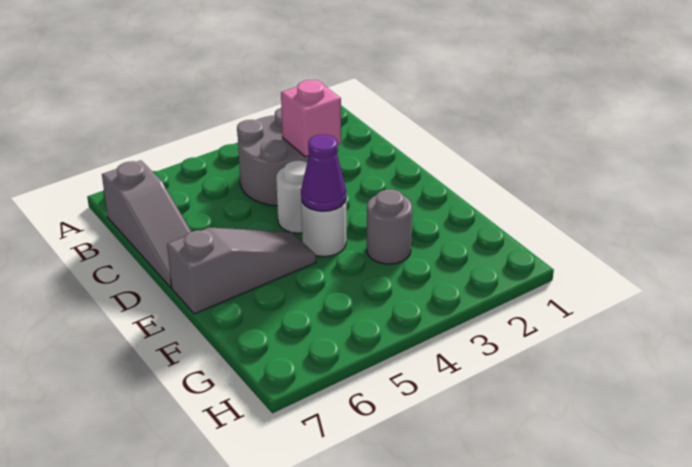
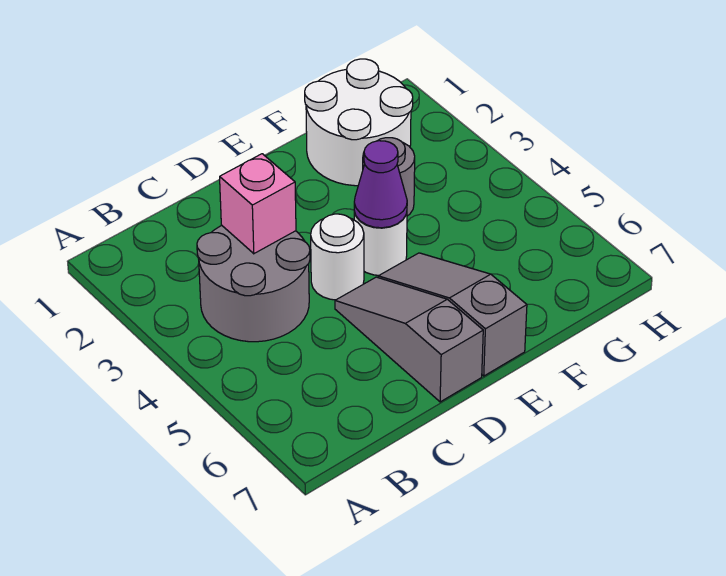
grey slope B7:D7 level 1 top B -> grey slope D5:D7 level 1 top 7
none -> white round brick F1:G2 level 1

